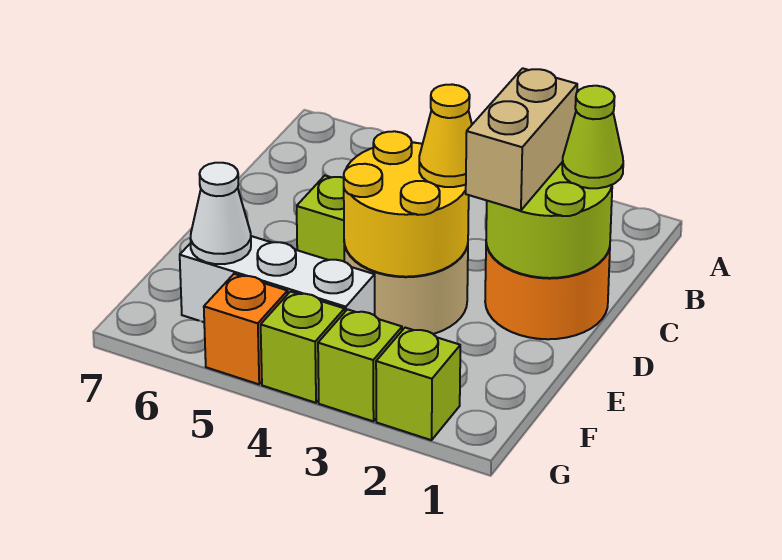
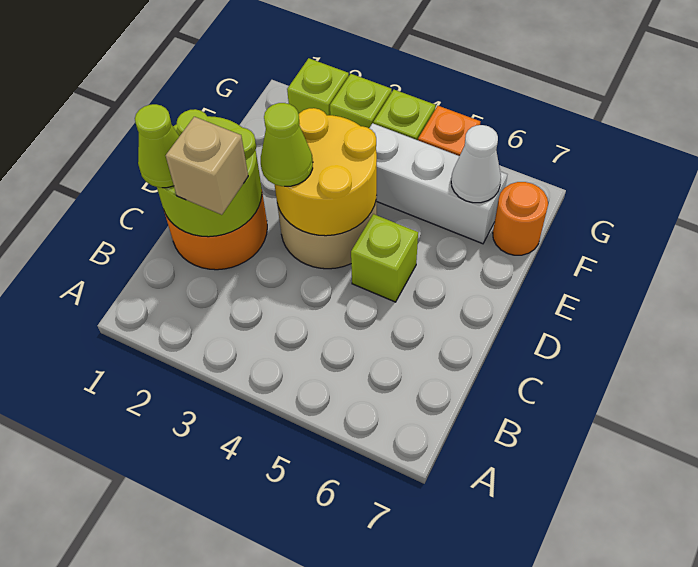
tan brick C2:D2 level 3 -> tan brick C2 level 3
yellow cone D3 level 3 -> lime cone D3 level 3
none -> orange round brick F7 level 1

